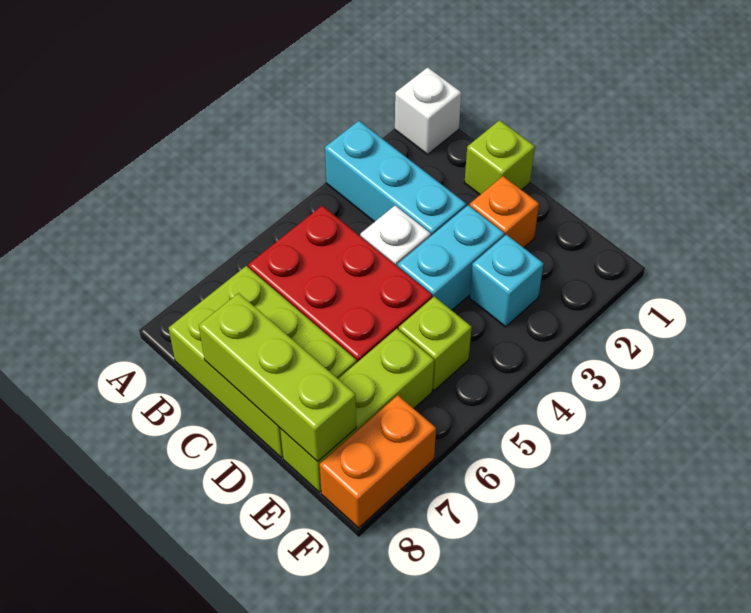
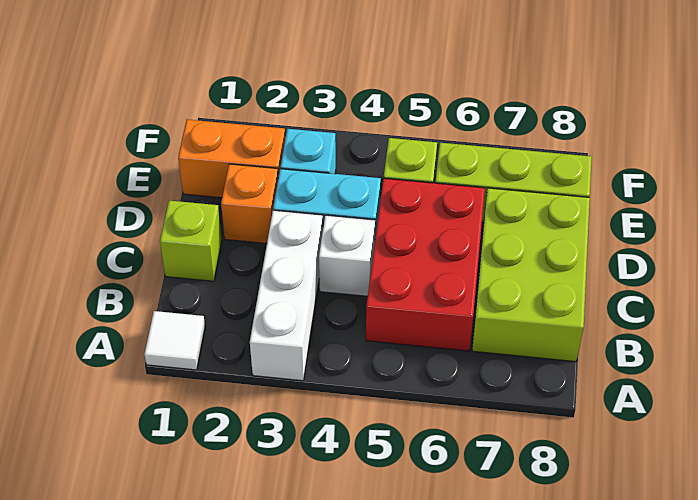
white brick A1 level 1 -> white tile A1 level 1
cyan brick A3:C3 level 1 -> white brick A3:C3 level 1
lime brick C8:E8 level 2 -> none
orange brick F7:F8 level 1 -> orange brick E1:E2 level 1

